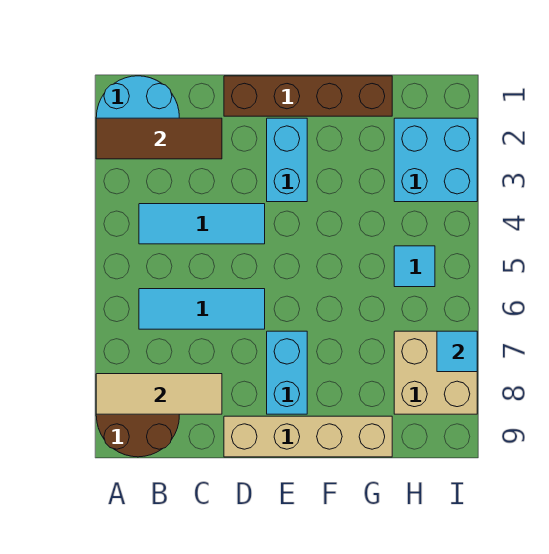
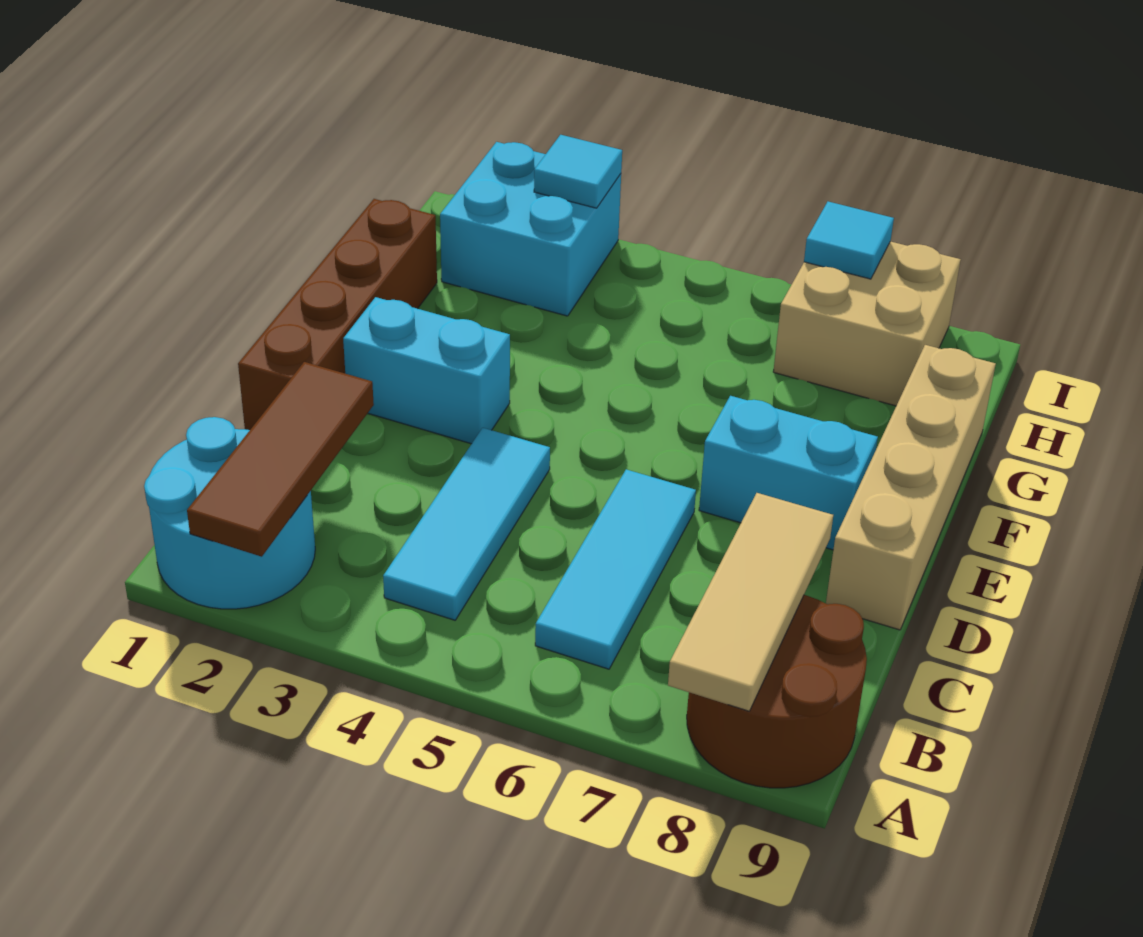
cyan tile H5 level 1 -> cyan tile I3 level 2

